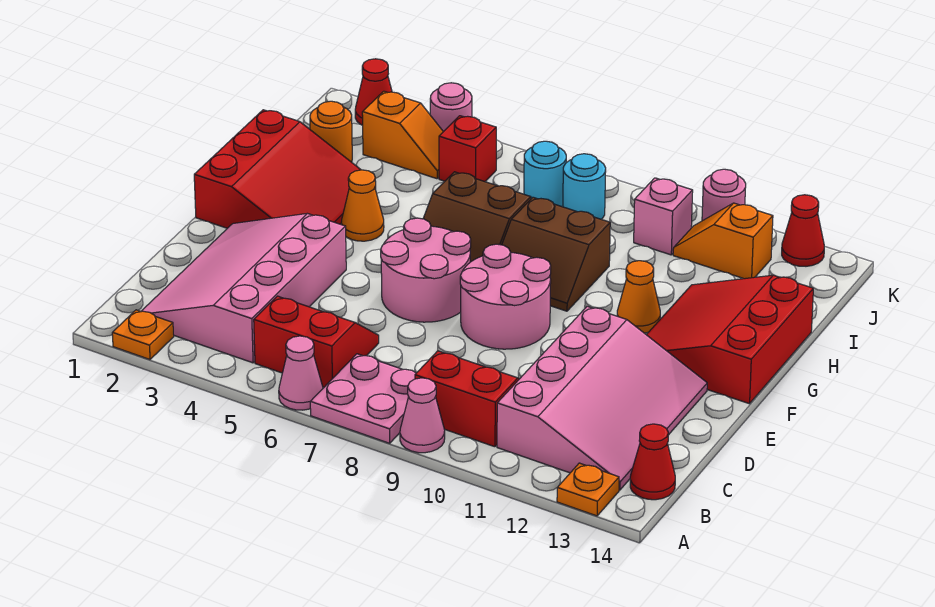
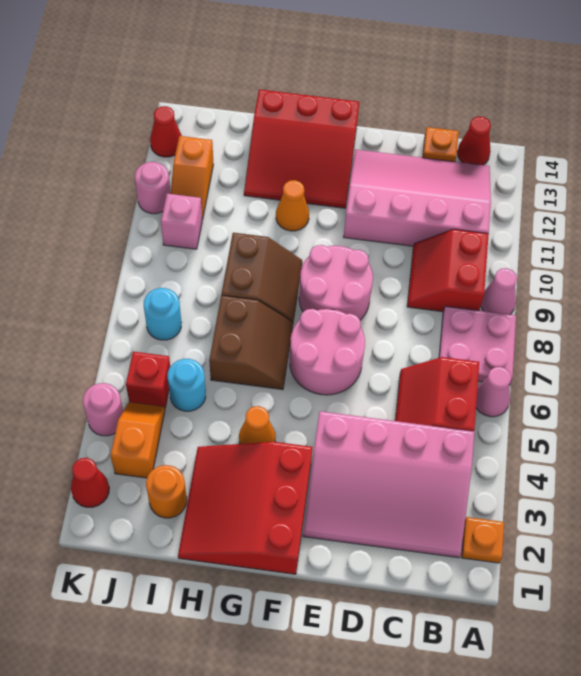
orange plate A13 level 1 -> orange plate C14 level 1
red slope F1:H3 level 1 top 1 -> red slope F1:H3 level 1 top F
cyan round brick J8 level 1 -> cyan round brick I5 level 1

